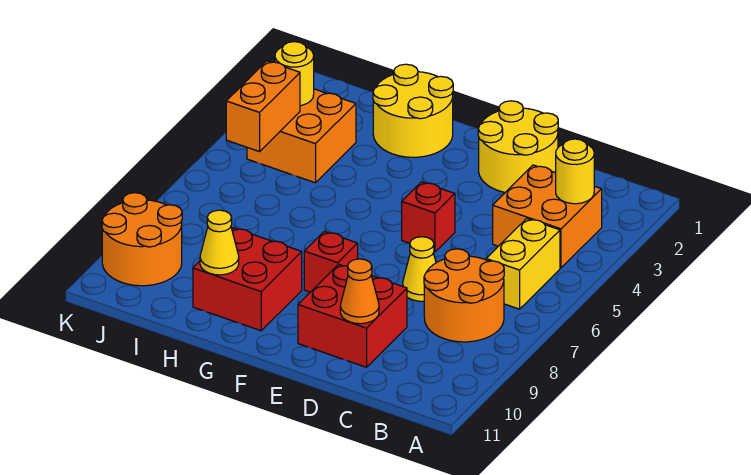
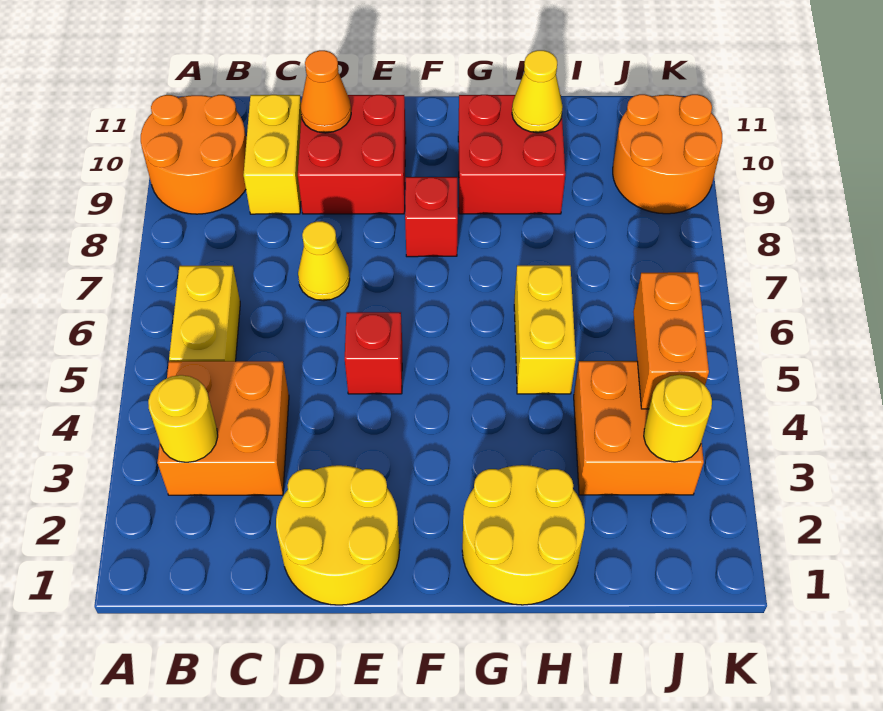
orange round brick B7:C8 level 1 -> orange round brick A9:B10 level 1
none -> yellow brick C9:C10 level 1
none -> yellow brick H5:H6 level 1

